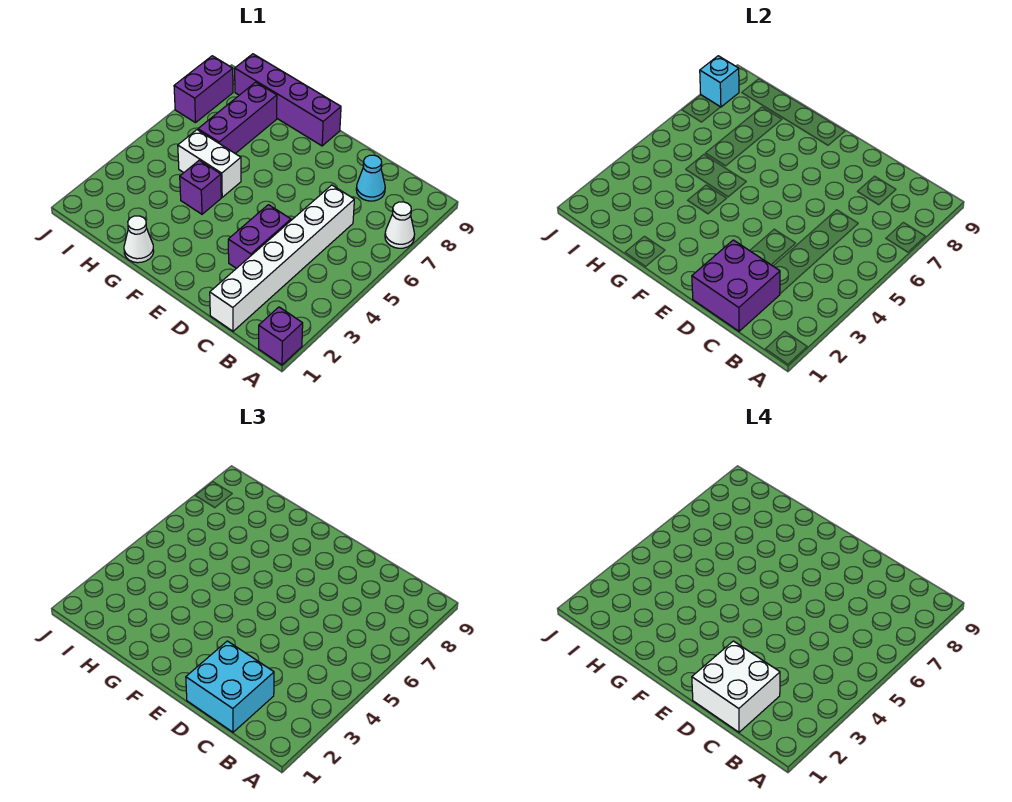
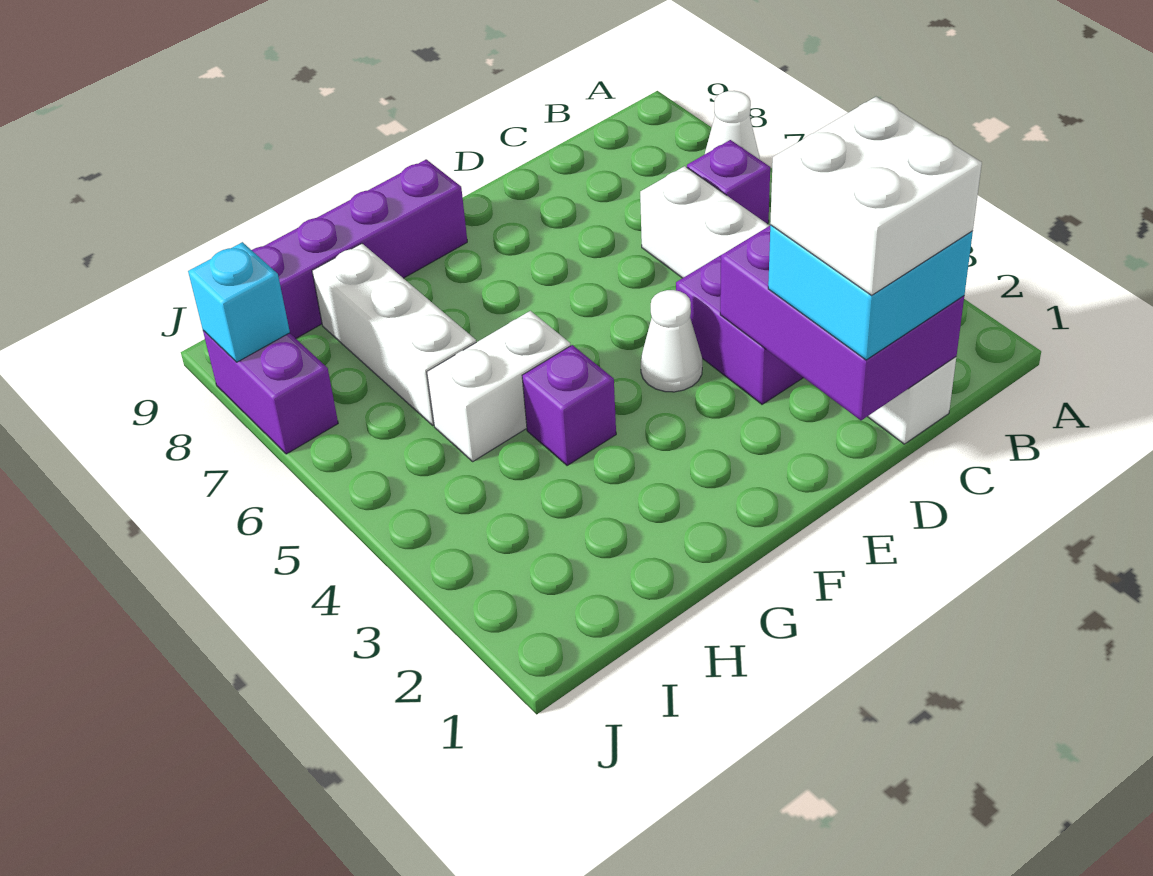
purple brick A1 level 1 -> purple brick B6 level 1
purple brick C1:D2 level 2 -> purple brick C1:D3 level 2
cyan cone C8 level 1 -> none
white cone G1 level 1 -> white cone E4 level 1
purple brick H6:H8 level 1 -> white brick H6:H8 level 1

